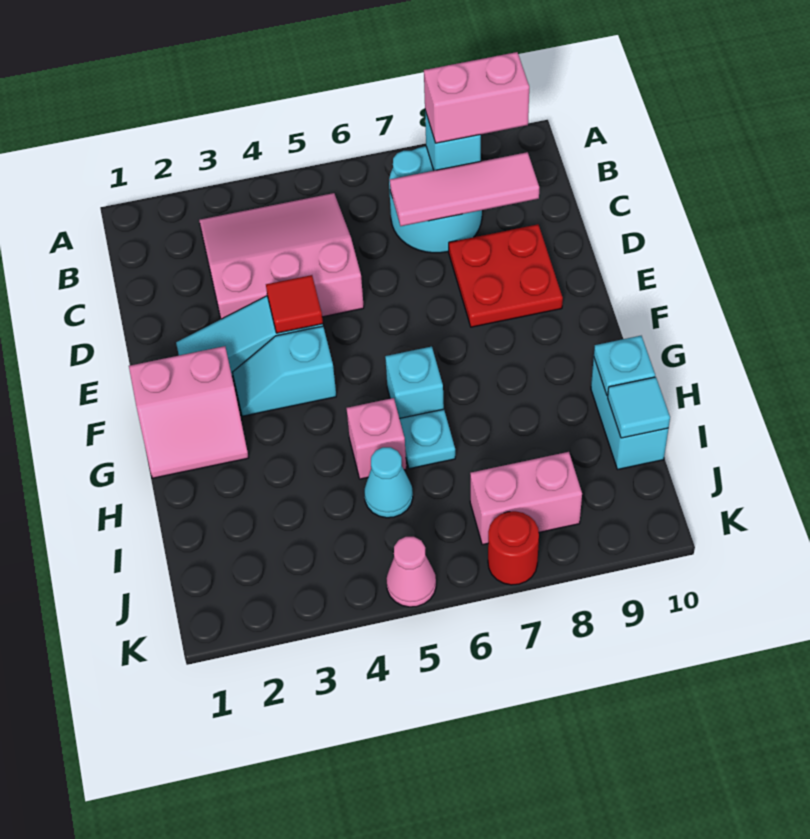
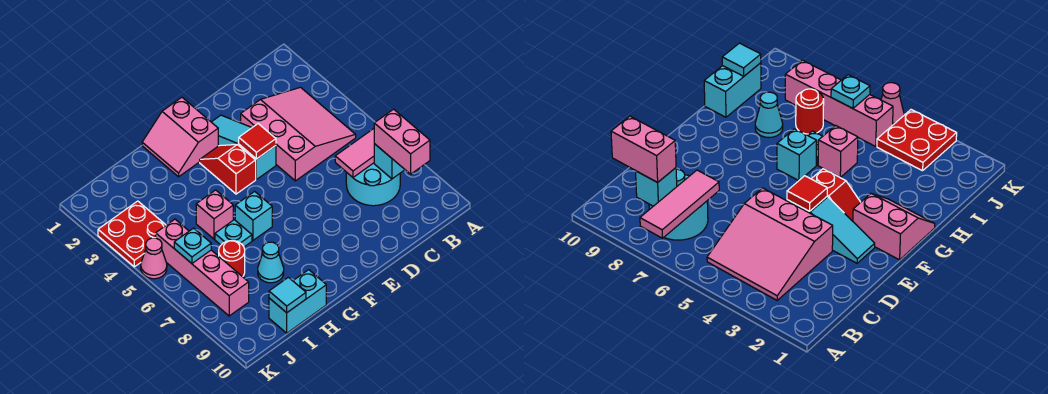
pink tile C7:C9 level 2 -> pink tile A7:C7 level 2
red plate D8:E9 level 1 -> red plate J3:K4 level 1
cyan slope F3:F4 level 1 top 4 -> red slope F3:F4 level 1 top 4
cyan plate H10 level 2 -> cyan plate J6 level 2
cyan cone I5 level 1 -> cyan cone H8 level 1
pink brick J7:J8 level 1 -> pink brick J5:J8 level 1
red round brick K7 level 1 -> red round brick I7 level 1

